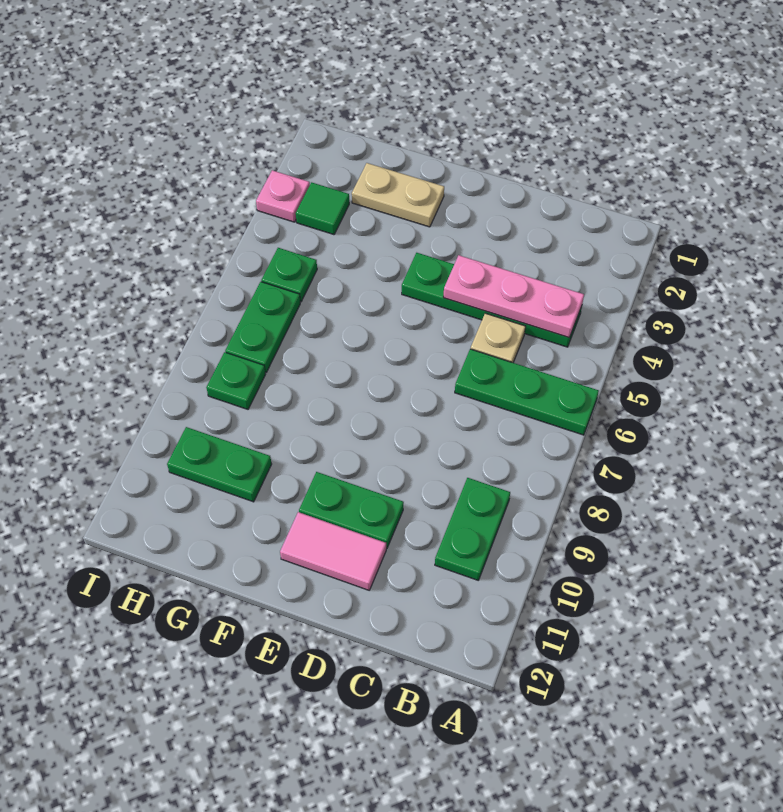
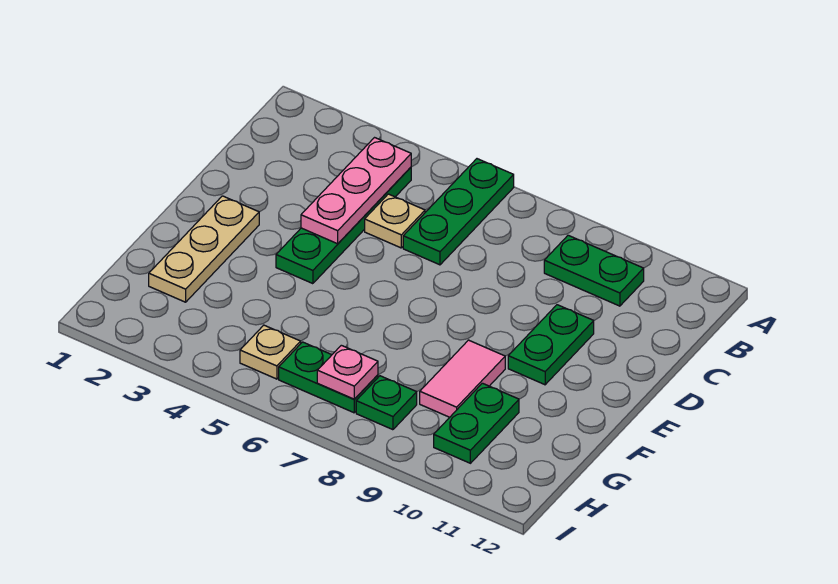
pink tile D11:E11 level 1 -> pink tile F9:G9 level 1
tan plate F2:G2 level 1 -> tan plate E2:G2 level 1
green tile H3 level 1 -> none
green plate H5 level 1 -> tan plate H5 level 1
pink plate I3 level 1 -> pink plate H7 level 2

